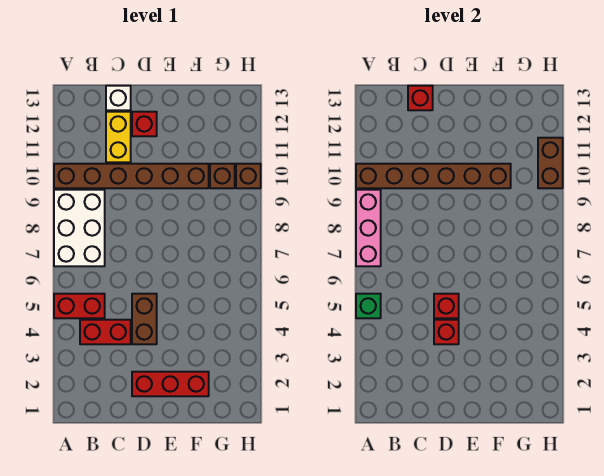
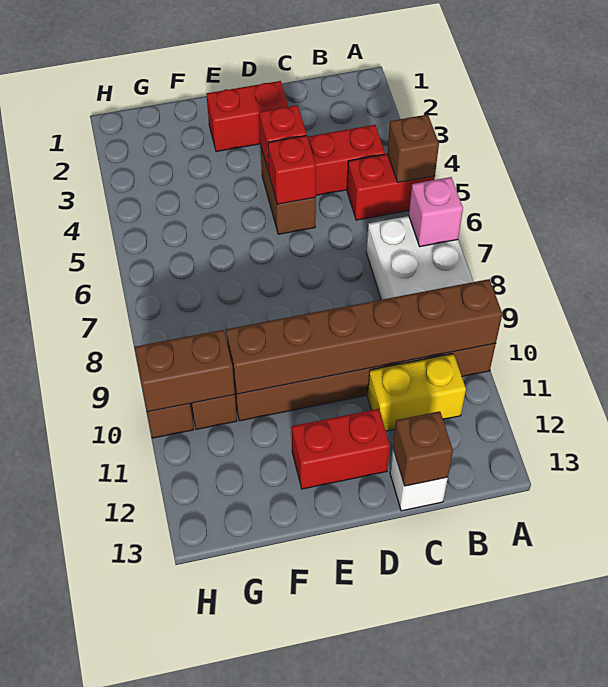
green brick A5 level 2 -> brown brick A5 level 2
pink brick A7:A9 level 2 -> pink brick A7 level 2
yellow brick C11:C12 level 1 -> yellow brick B11:C11 level 1
red brick C13 level 2 -> brown brick C13 level 2
red brick D2:F2 level 1 -> red brick D2:E2 level 1
red brick D12 level 1 -> red brick D12:E12 level 1
brown brick H10:H11 level 2 -> brown brick G10:H10 level 2

